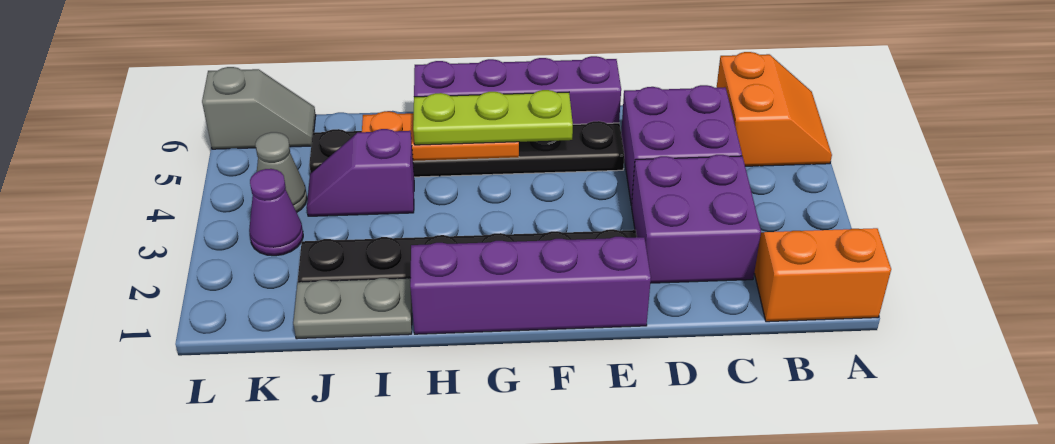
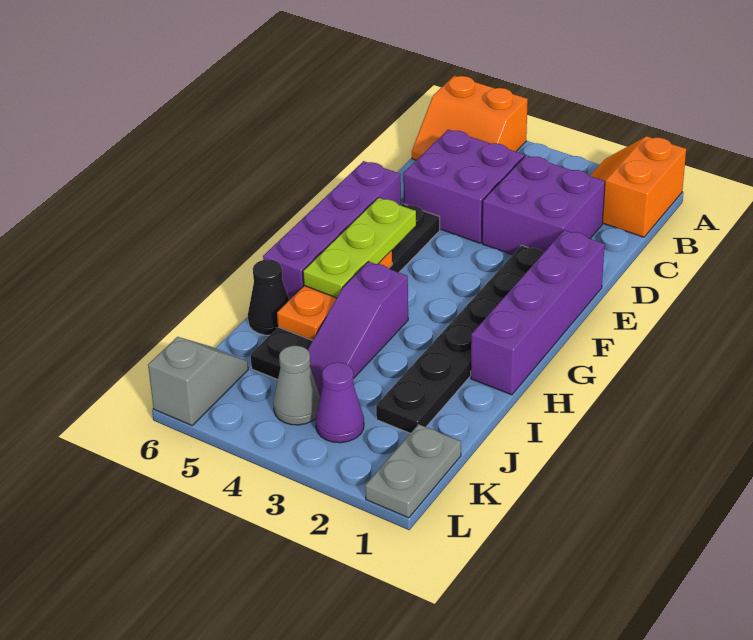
orange slope A5:B6 level 1 top B -> orange slope A5:B6 level 1 top A
grey plate I1:J1 level 1 -> grey plate K1:L1 level 1
purple slope I4:J4 level 1 top I -> purple slope H4:J4 level 1 top H
none -> black cone I6 level 1

